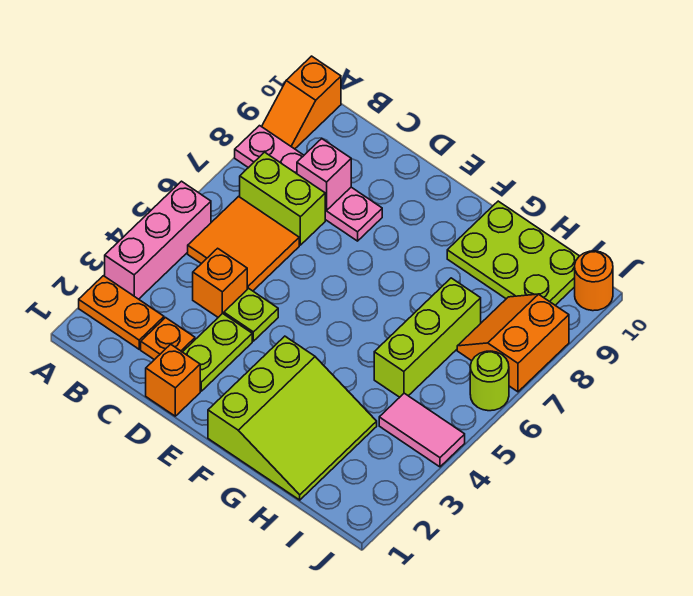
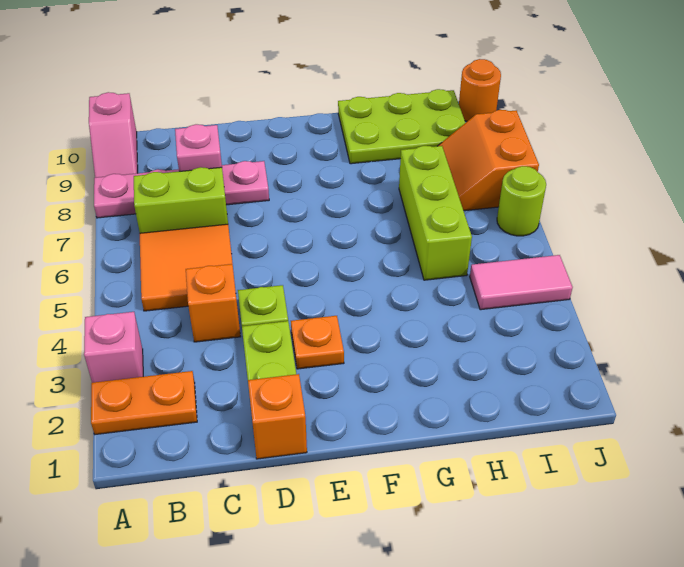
pink brick A3:A5 level 1 -> pink brick A3 level 1
orange slope A9:A10 level 1 top 10 -> pink slope A9:A10 level 1 top 10
orange plate C2 level 1 -> orange plate E3 level 1
lime slope F1:H3 level 1 top F -> none

